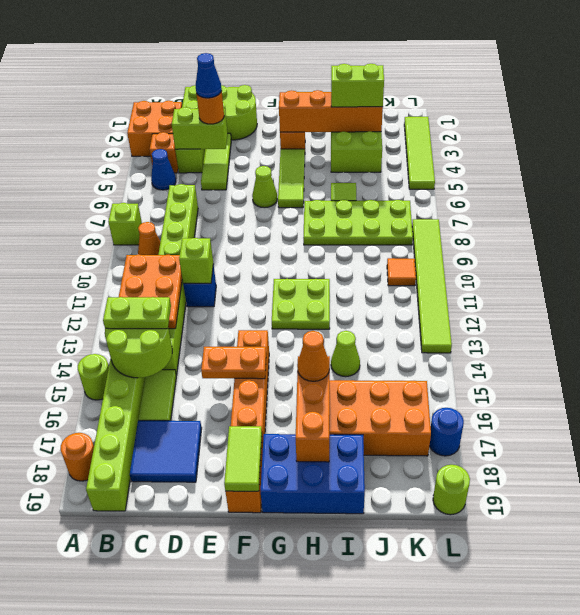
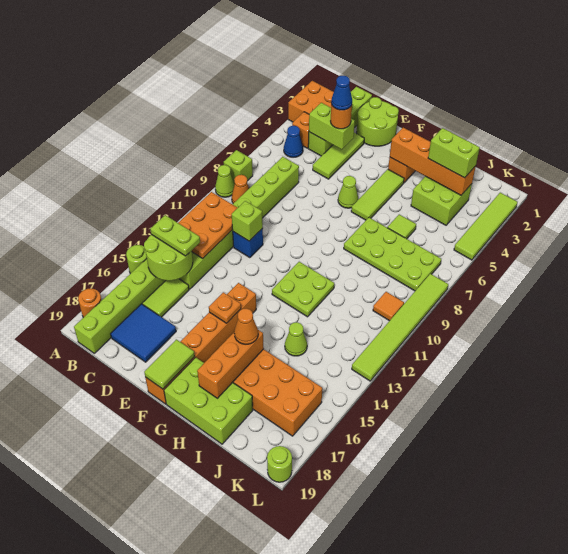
none -> lime cone A9 level 1
orange plate E15:F15 level 2 -> orange plate F15 level 2
blue brick G18:I19 level 1 -> lime brick G18:I19 level 1
blue round brick L17 level 1 -> none

